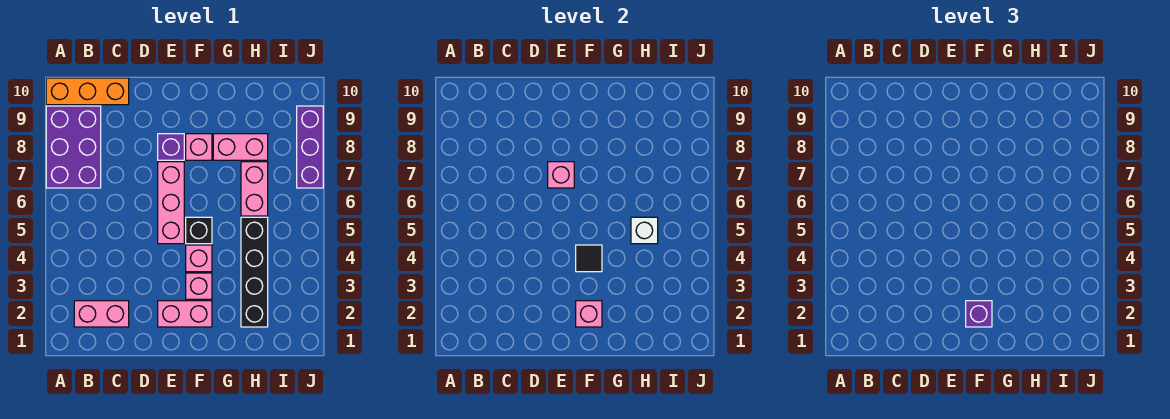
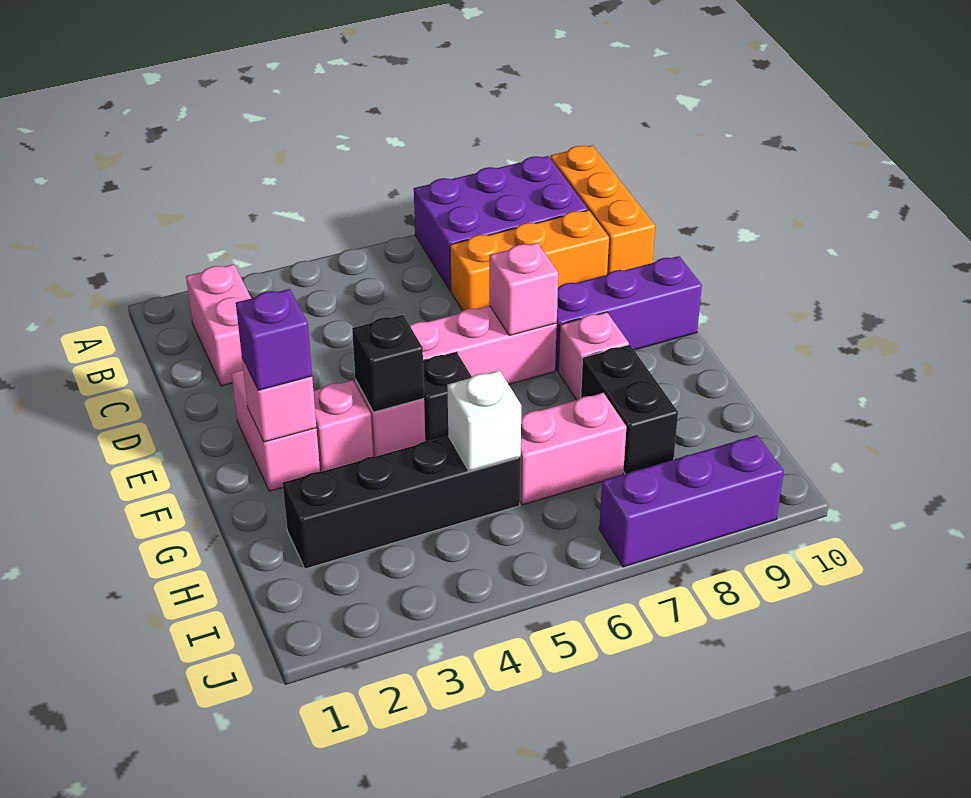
none -> orange brick C7:C9 level 1
purple brick E8 level 1 -> purple brick E8:E10 level 1
black tile F4 level 2 -> black brick F4 level 2
pink brick G8:H8 level 1 -> black brick G8:H8 level 1

